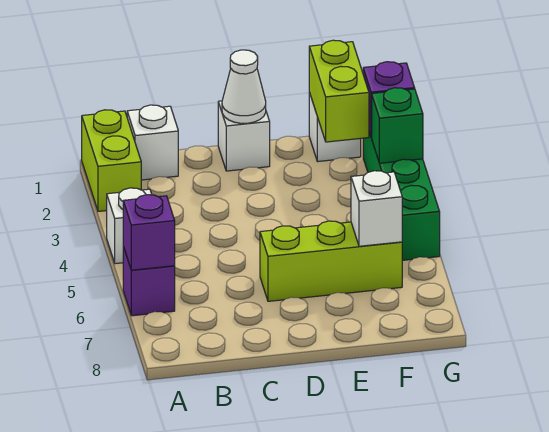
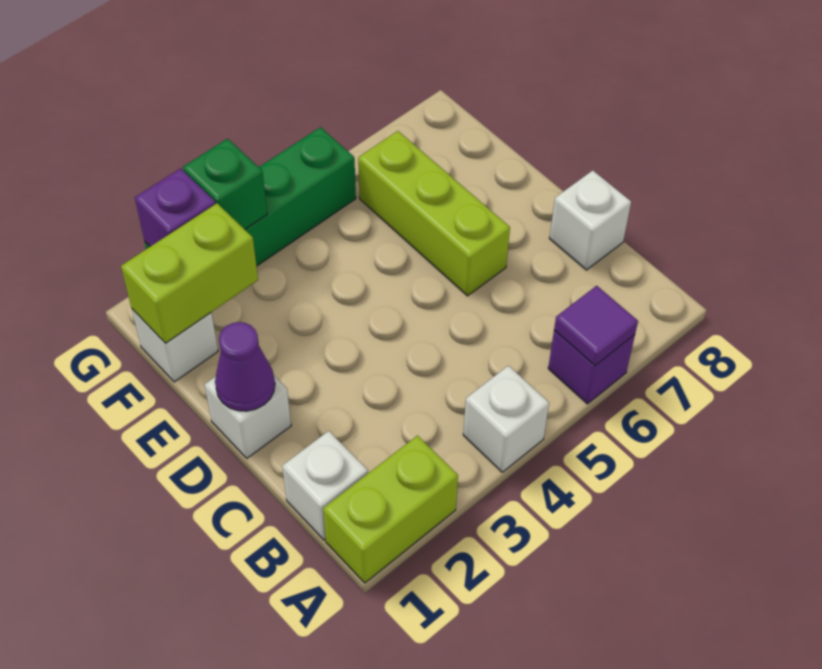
purple brick A6 level 2 -> purple tile A6 level 2
white cone D1 level 2 -> purple cone D1 level 2
white brick F6 level 2 -> white brick C8 level 1

